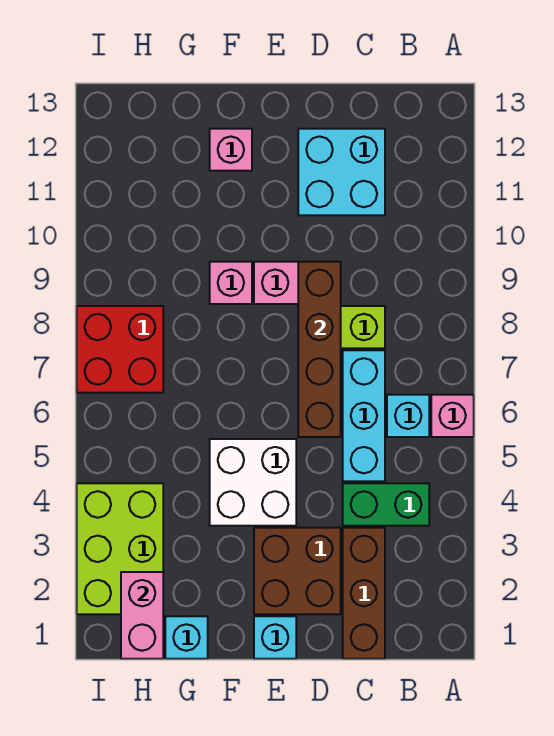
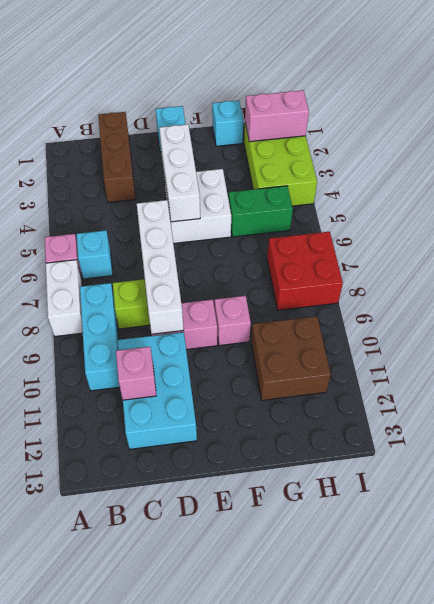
none -> white brick A7:A8 level 1
green brick B4:C4 level 1 -> green brick G5:H5 level 1
cyan brick C5:C7 level 1 -> cyan brick B8:B10 level 1
cyan brick C11:D12 level 1 -> cyan brick C10:D12 level 1
brown brick D2:E3 level 1 -> brown brick G10:H11 level 1
brown brick D6:D9 level 2 -> white brick D6:D9 level 2
none -> white brick E3:E5 level 2
pink brick F12 level 1 -> pink brick C11 level 2
pink brick H1:H2 level 2 -> pink brick H2:I2 level 2

